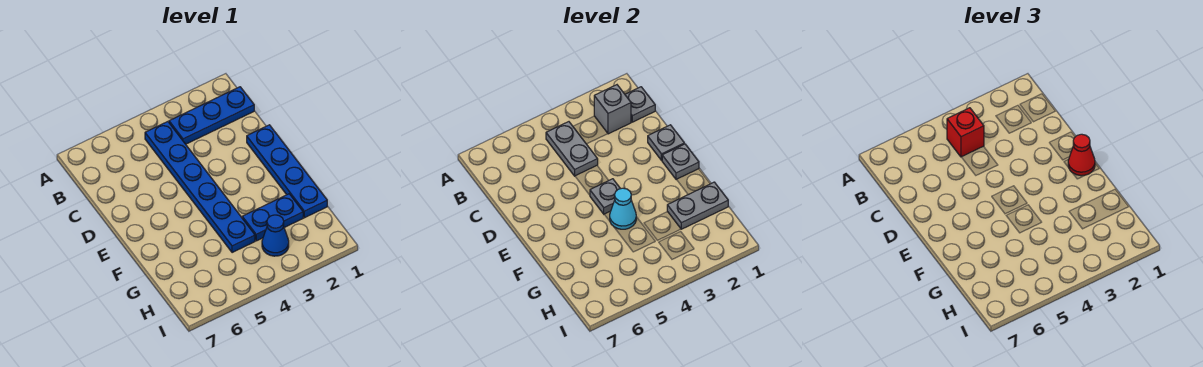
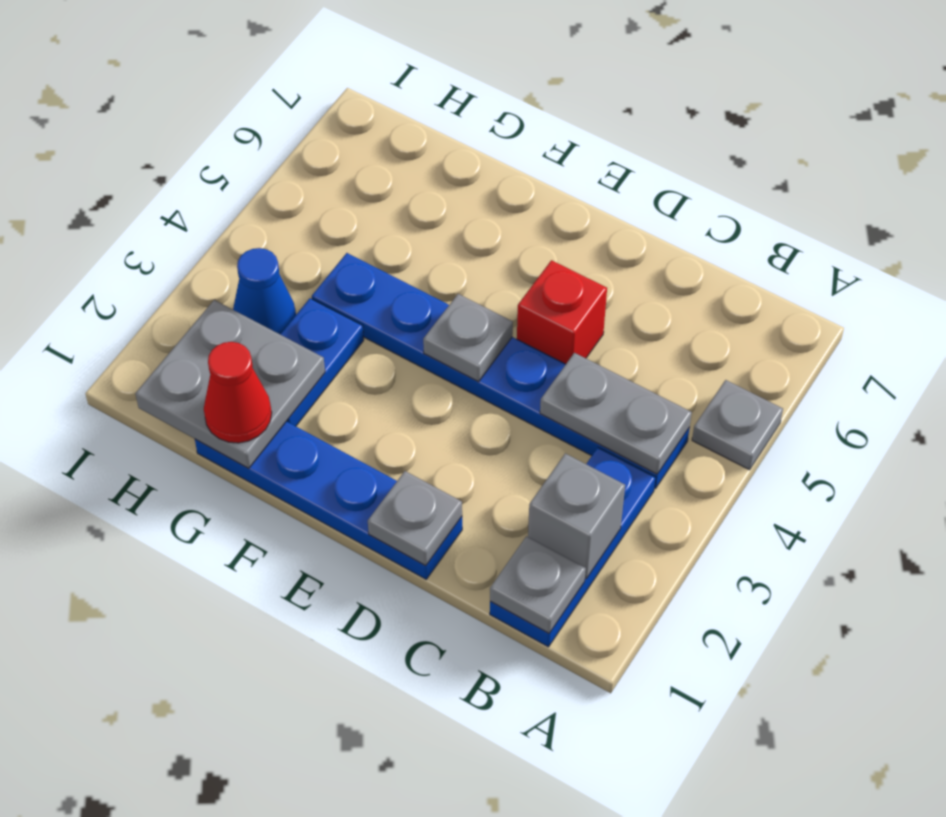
red brick B4 level 3 -> red brick D5 level 1
grey plate E1 level 2 -> grey plate A5 level 1
red cone E1 level 3 -> red cone G1 level 3
cyan cone F4 level 2 -> none
grey plate G1:G2 level 2 -> grey plate G1:H2 level 2

